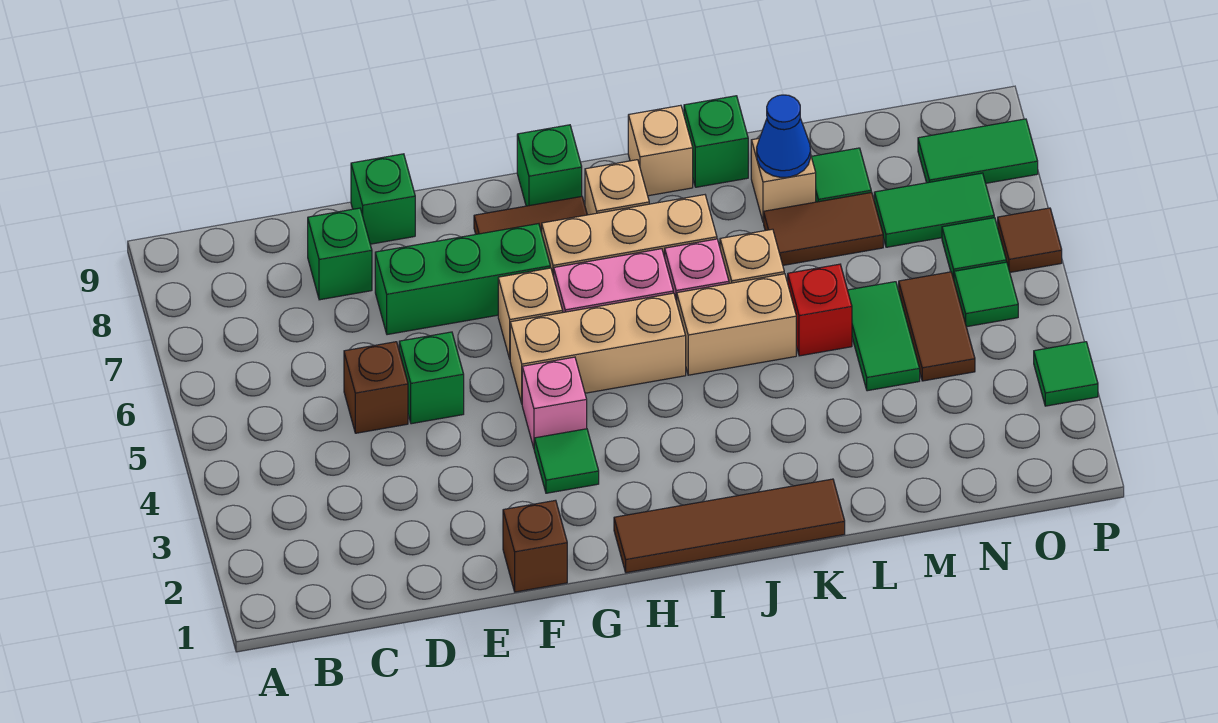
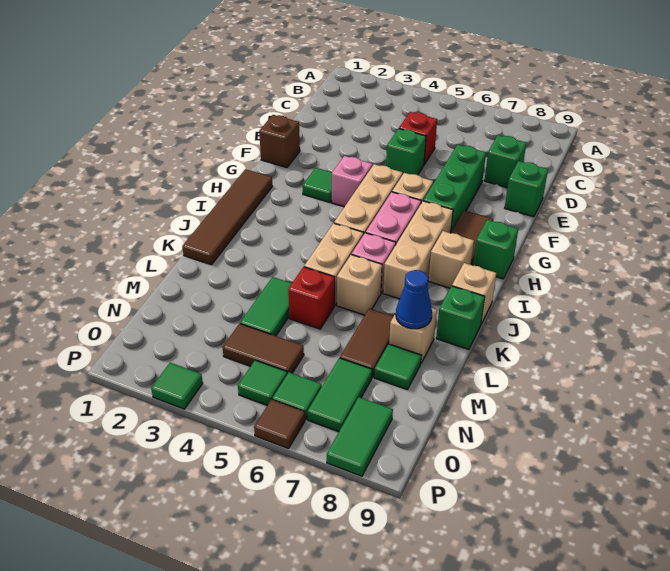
brown brick D5 level 1 -> red brick D5 level 1
green tile M4:M5 level 1 -> green tile L4:M4 level 1

